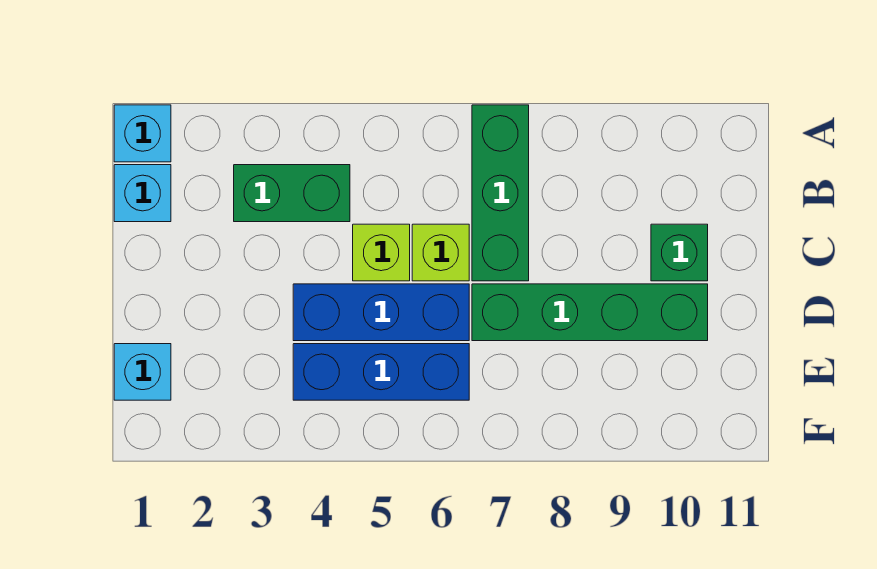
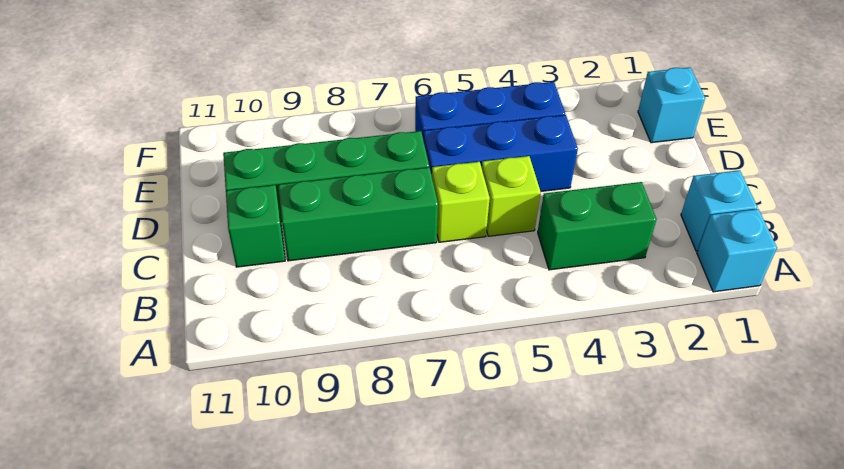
green brick A7:C7 level 1 -> green brick C7:C9 level 1

